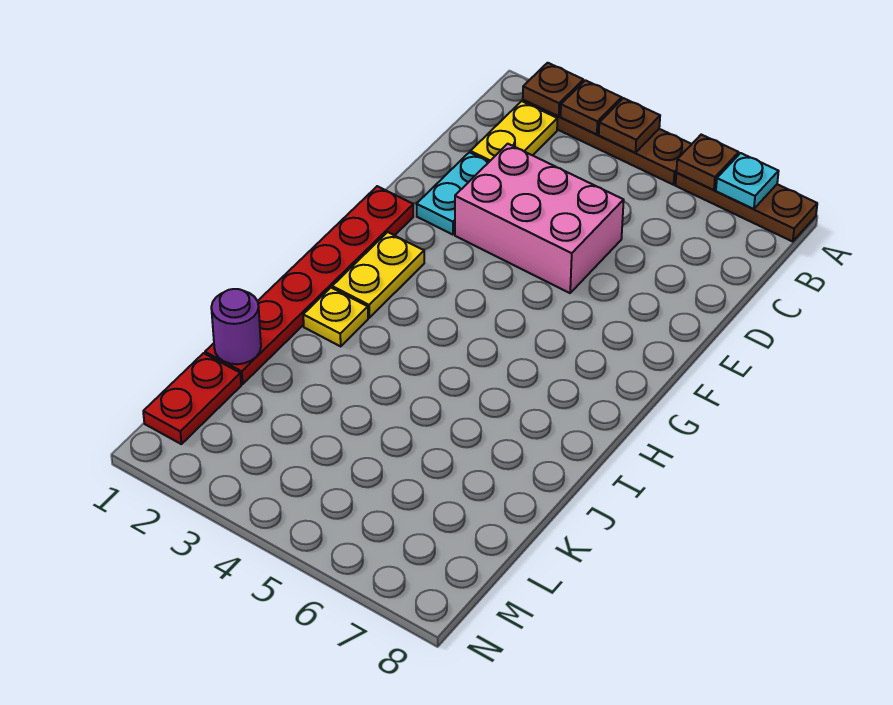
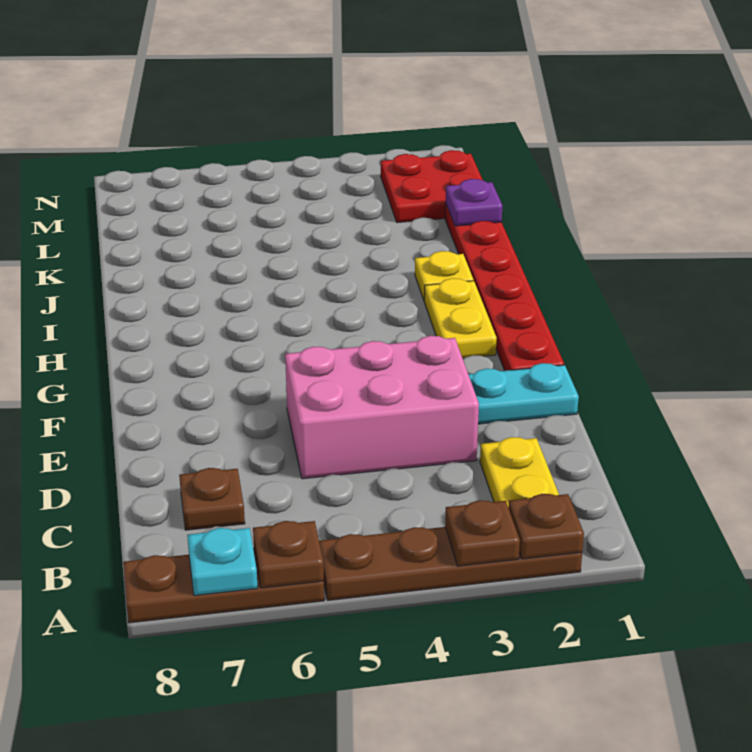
brown plate A4 level 2 -> brown plate C7 level 1
cyan plate D2:E2 level 1 -> cyan plate E1:E2 level 1
purple round brick K1 level 2 -> purple plate K1 level 2
red plate L1:M1 level 1 -> red plate L1:M2 level 1

